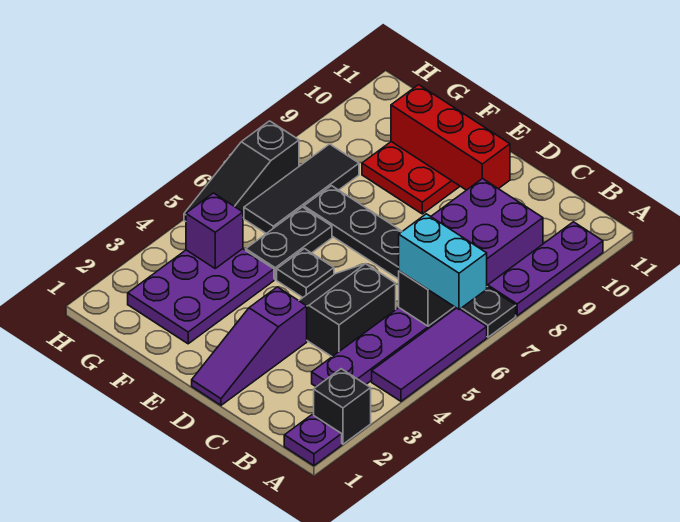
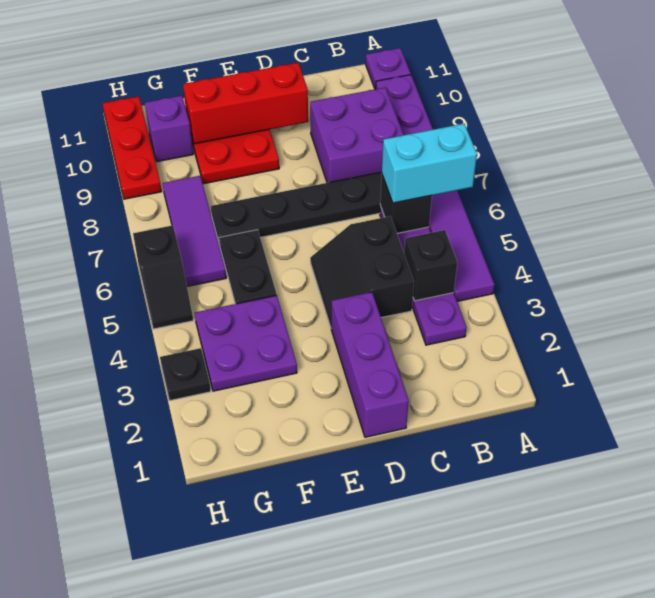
purple plate A1 level 1 -> purple plate A11 level 1
black brick A2 level 1 -> black brick B4 level 2
purple slope D1:D3 level 1 top 3 -> purple brick D1:D3 level 1
black plate E5 level 1 -> black plate H3 level 1
purple plate F2:G4 level 1 -> purple plate F3:G4 level 1
purple brick G4 level 2 -> purple brick G10 level 1
black tile G6:G8 level 1 -> purple tile G6:G8 level 1
black slope H5:H7 level 1 top 7 -> black slope H5:H6 level 1 top 6
none -> red plate H9:H11 level 1

